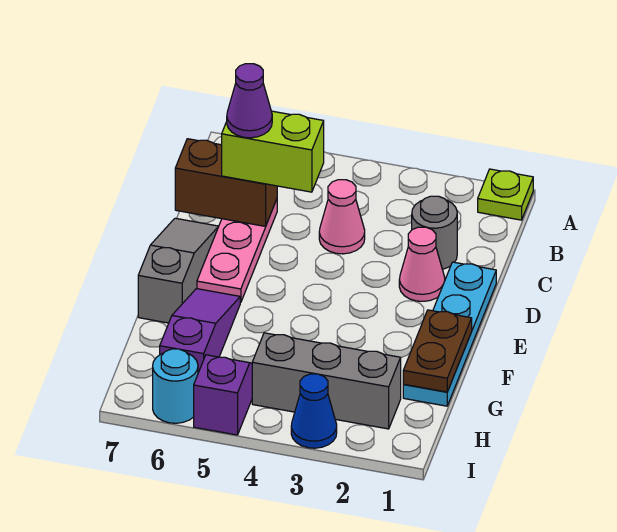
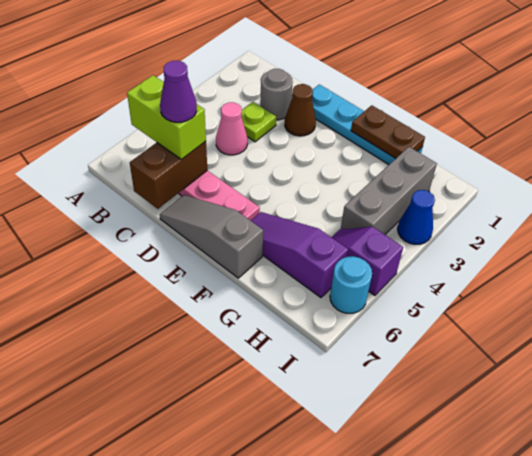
lime plate A1 level 1 -> lime plate C3 level 1
lime brick C5:C6 level 3 -> lime brick B6:C6 level 3
pink cone D2 level 1 -> brown cone D2 level 1

